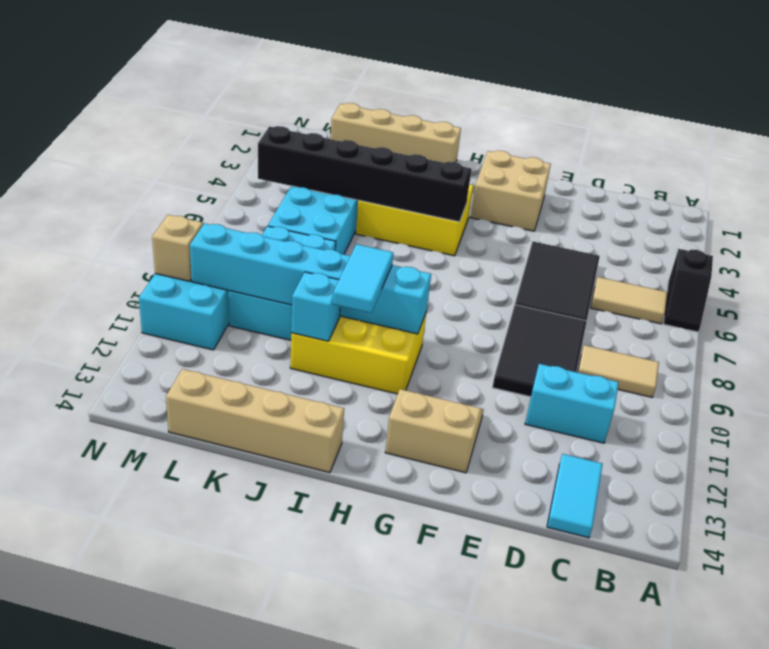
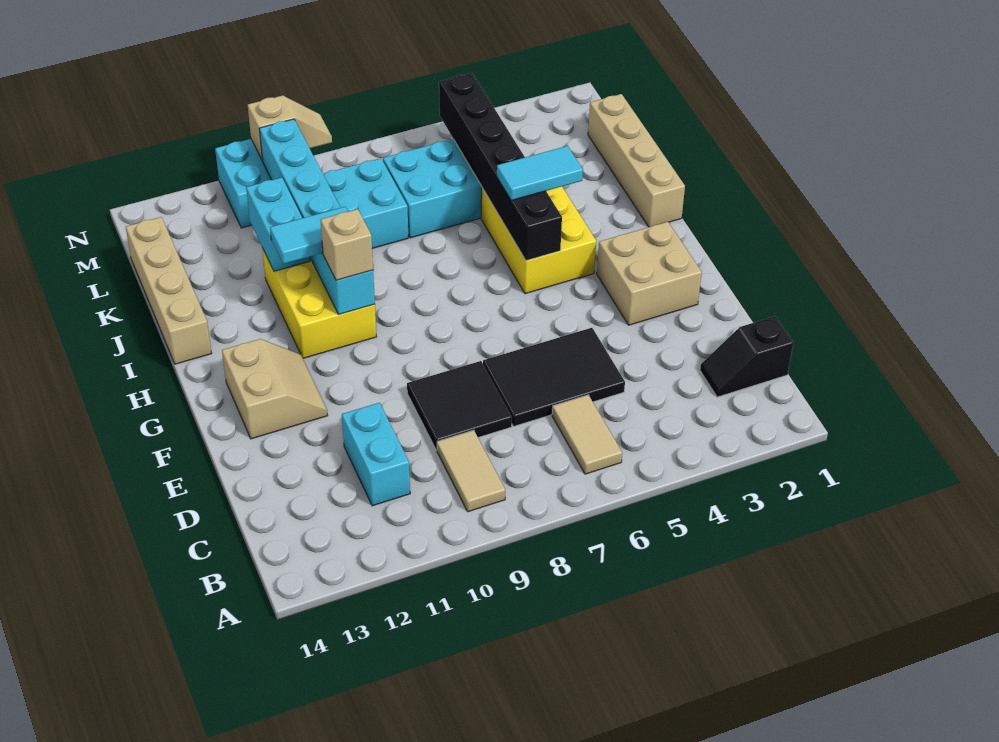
black slope A5:A6 level 1 top 5 -> black slope C1:C2 level 1 top 1
cyan tile C13:C14 level 1 -> cyan tile I4:I5 level 3
black tile D8:E10 level 1 -> black tile D8:E9 level 1
none -> tan brick H10 level 3
cyan brick J11 level 2 -> cyan brick J11:K11 level 2

